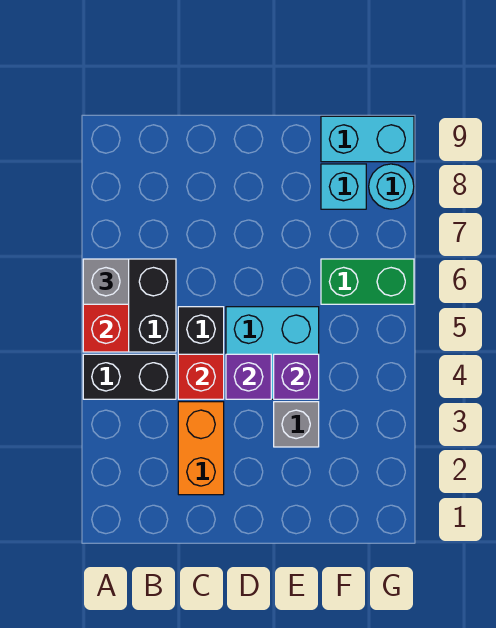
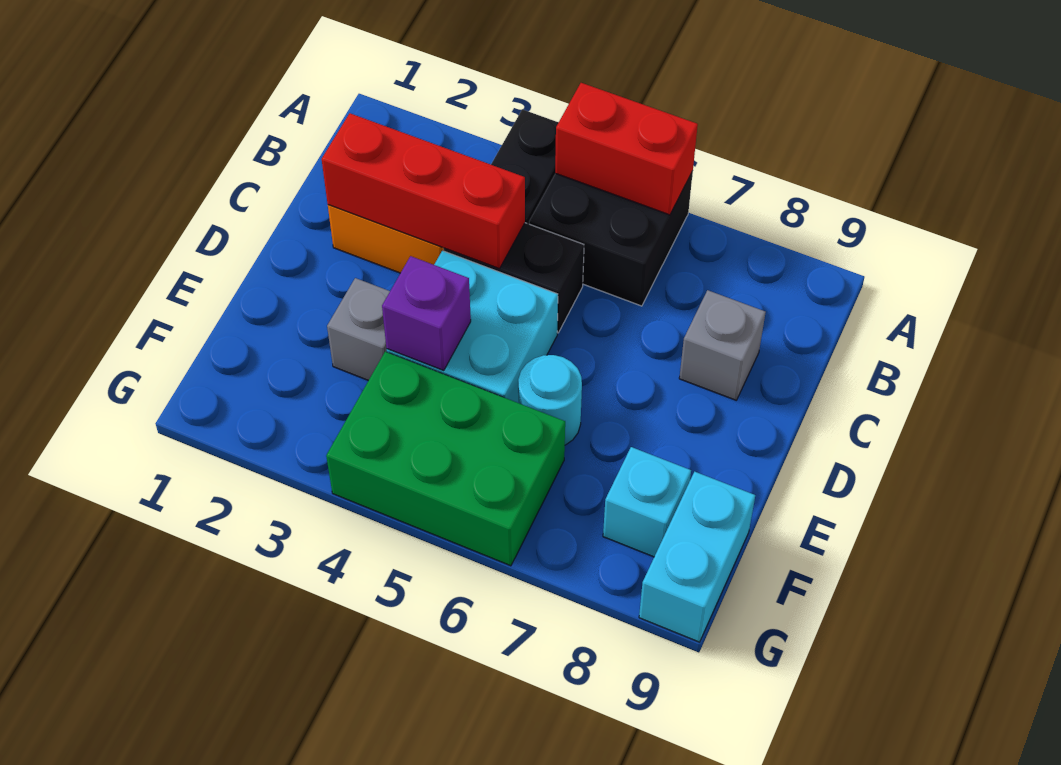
grey brick A6 level 3 -> grey brick C8 level 1
red brick C4 level 2 -> red brick C2:C4 level 2
purple brick D4 level 2 -> none
green brick F6:G6 level 1 -> green brick F4:G6 level 1
cyan round brick G8 level 1 -> cyan round brick E6 level 1

